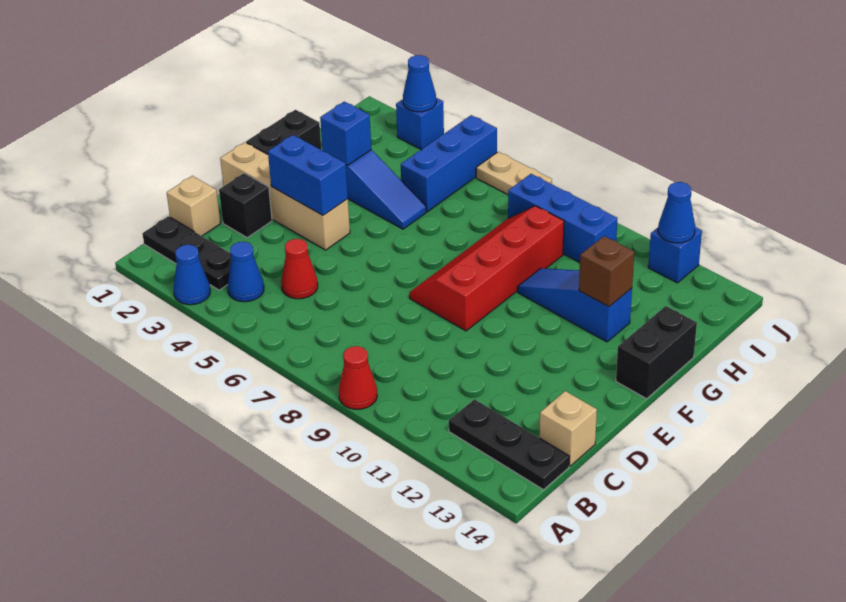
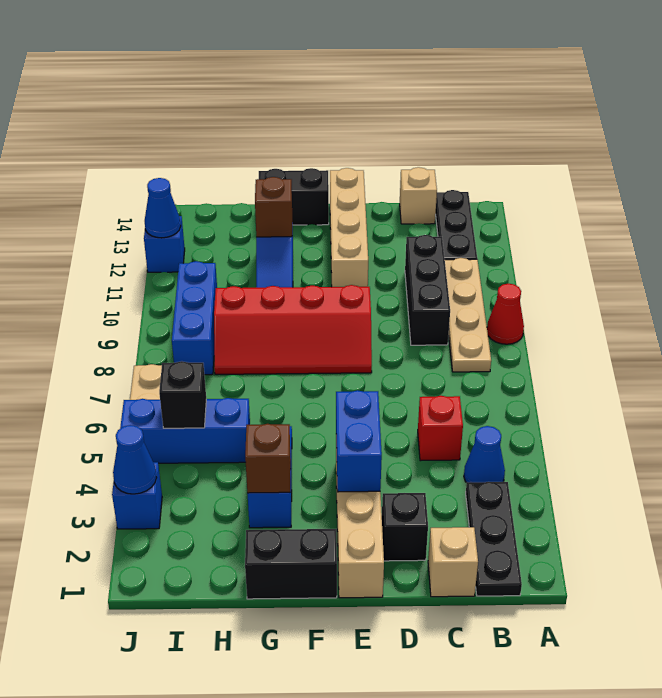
blue cone A3 level 1 -> none
none -> tan plate B8:B11 level 1
red cone C5 level 1 -> red brick C5 level 1
none -> black brick C9:C11 level 1
none -> tan brick E11:E14 level 1
blue brick G3 level 2 -> brown brick G3 level 2
none -> black brick I5 level 2

